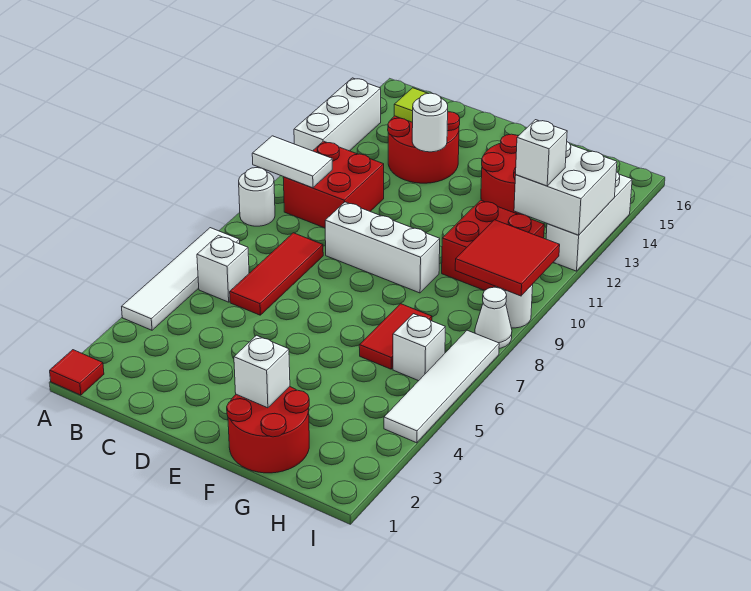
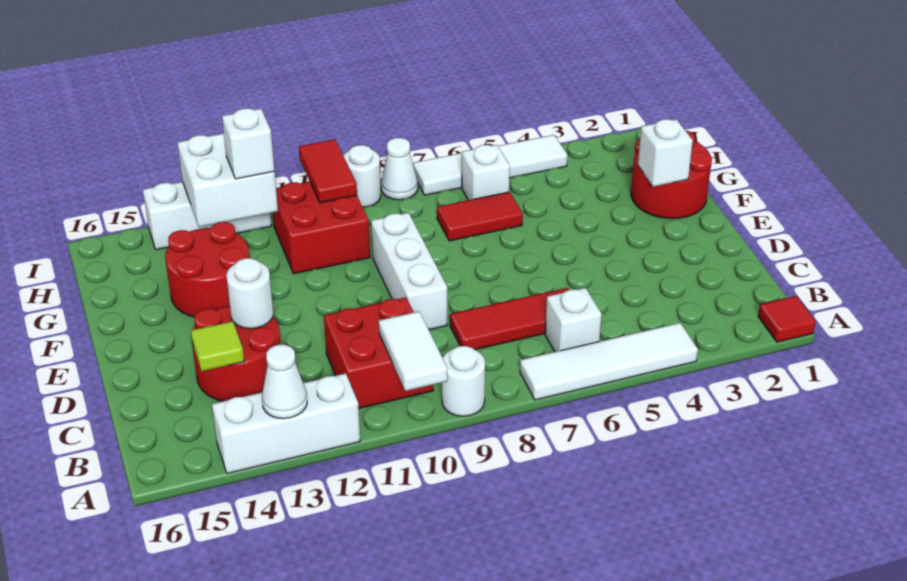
none -> white cone A13 level 2
red tile H9:I10 level 2 -> red tile H10:I10 level 2

